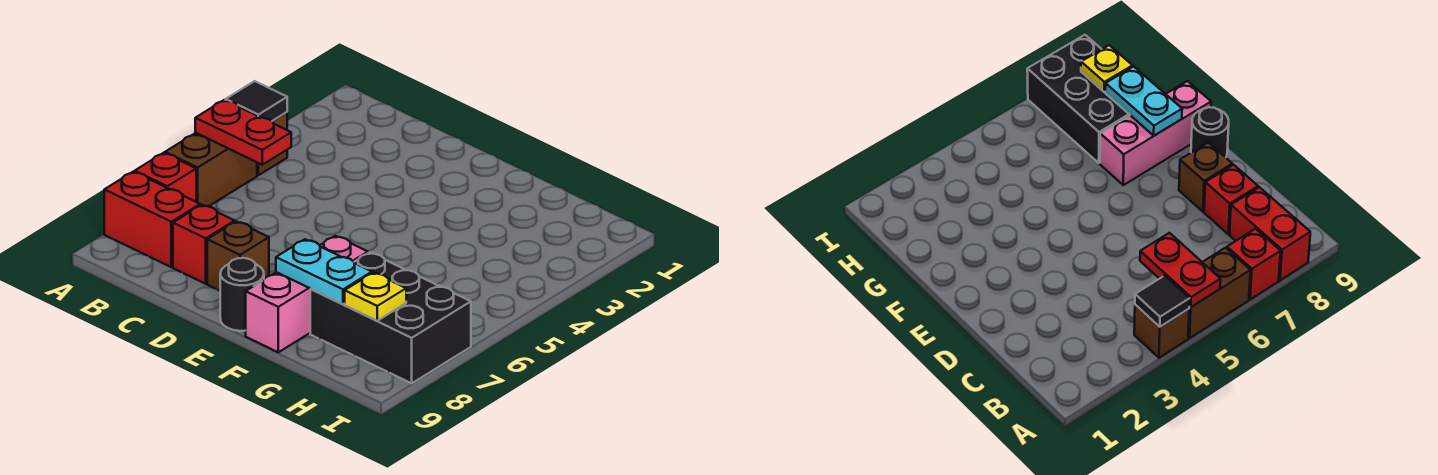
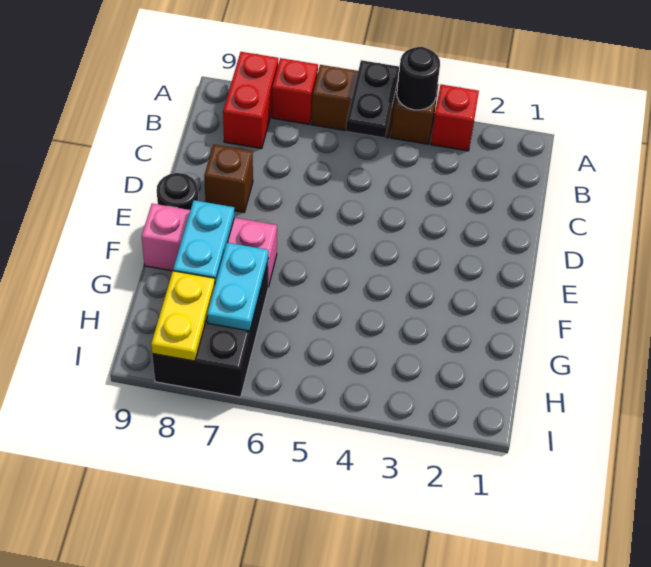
black tile A4 level 2 -> black round brick A4 level 2
red plate A5:B5 level 2 -> black plate A5:B5 level 2
red brick C8 level 1 -> red brick A3 level 1
none -> cyan plate G7:H7 level 2
yellow plate H8 level 2 -> yellow plate H8:I8 level 2

